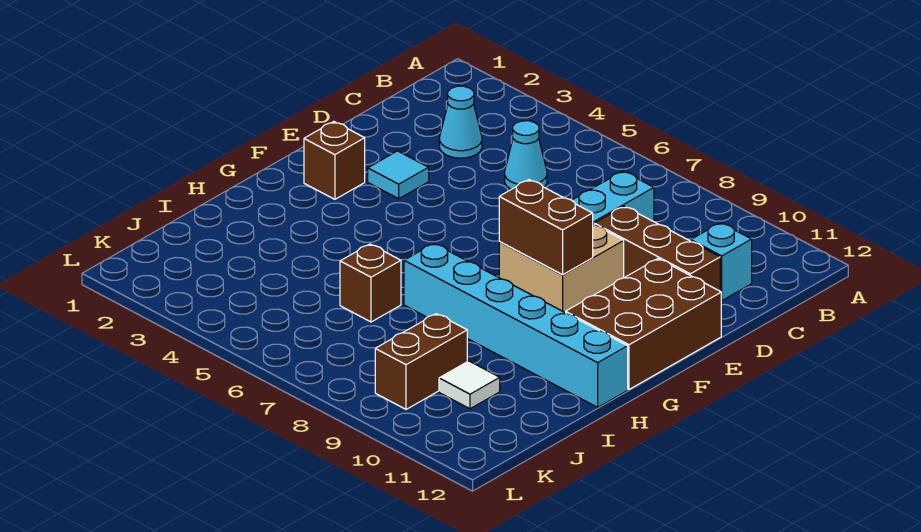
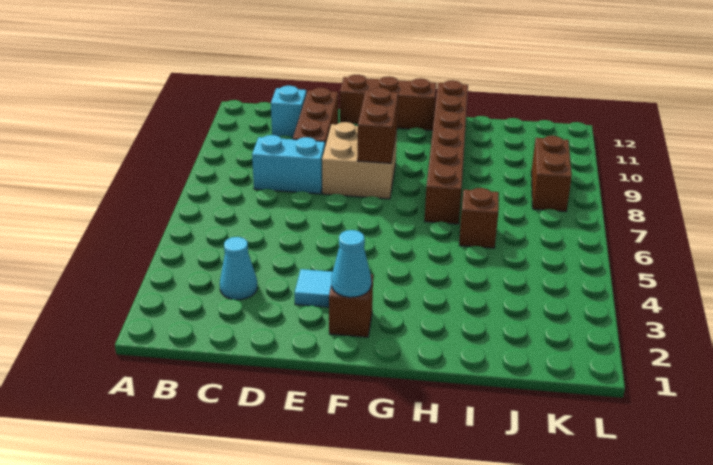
cyan cone C5 level 1 -> cyan cone F2 level 2
brown brick E11:G12 level 1 -> brown brick E12:G12 level 1
cyan brick H7:H12 level 1 -> brown brick H7:H12 level 1
brown brick J9:K9 level 1 -> brown brick K8:K9 level 1
white tile J10 level 1 -> none

